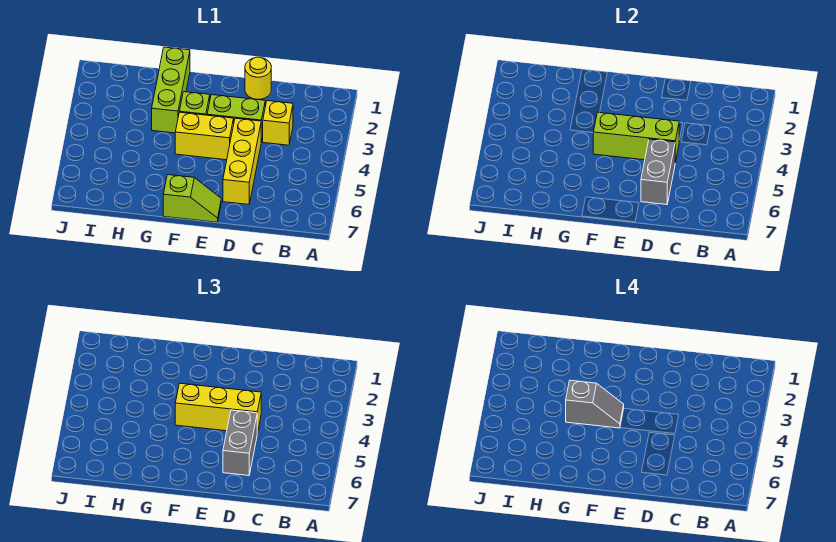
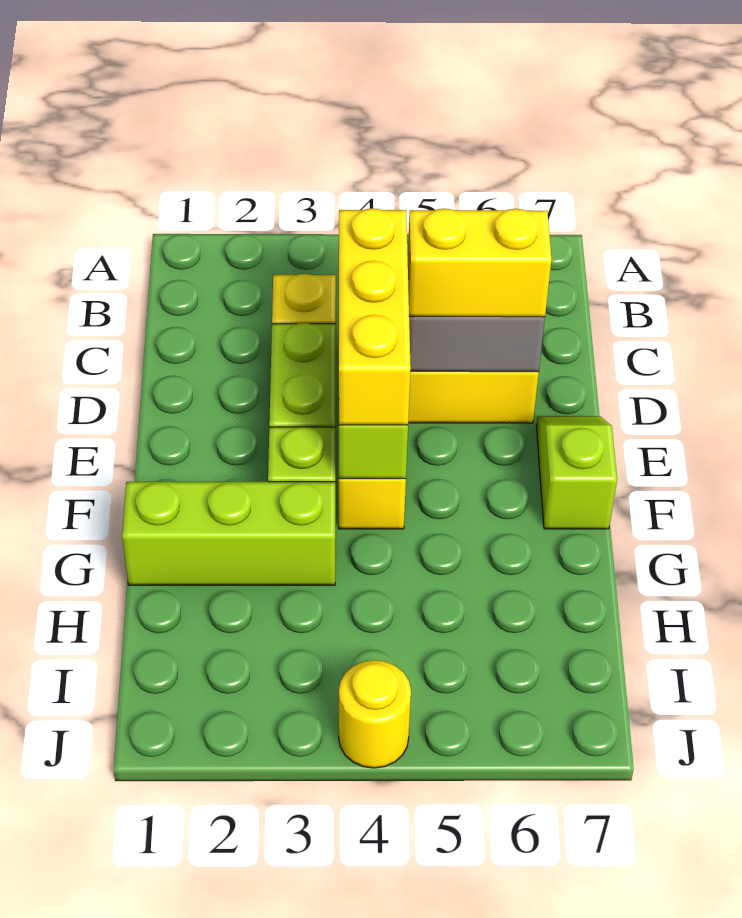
yellow round brick D1 level 1 -> yellow round brick J4 level 1
grey brick D5:D6 level 3 -> yellow brick D5:D6 level 3
grey slope F4:G4 level 4 top G -> none

